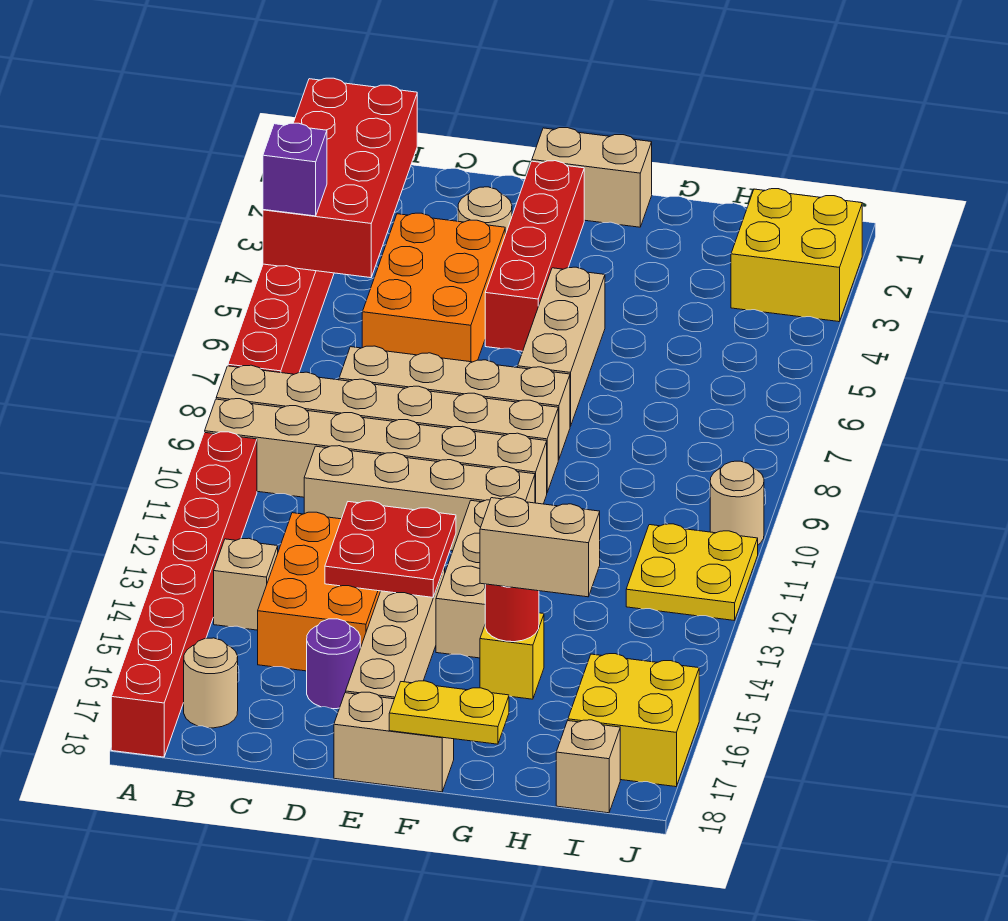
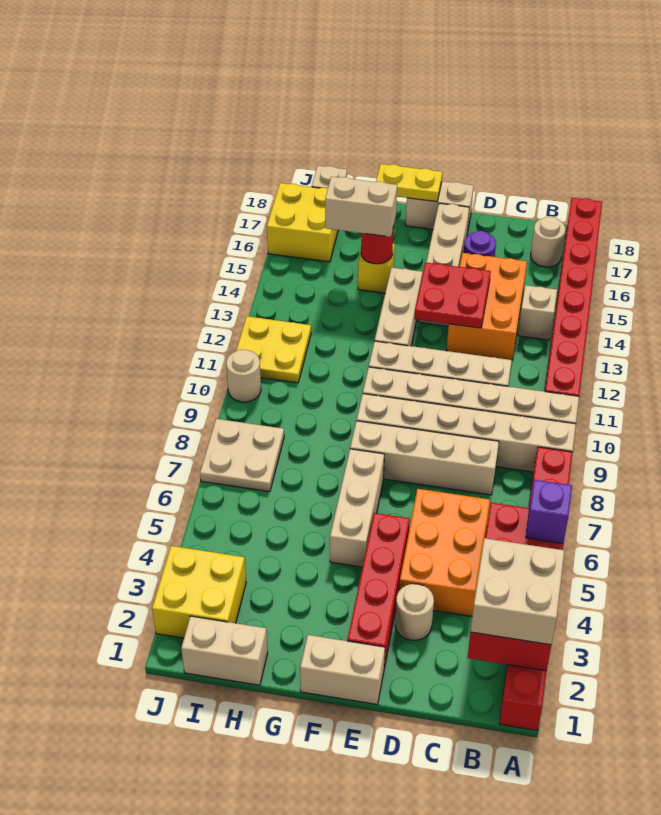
none -> tan brick A2:B3 level 3
none -> tan brick H1:I1 level 1
none -> tan plate I7:J8 level 1

